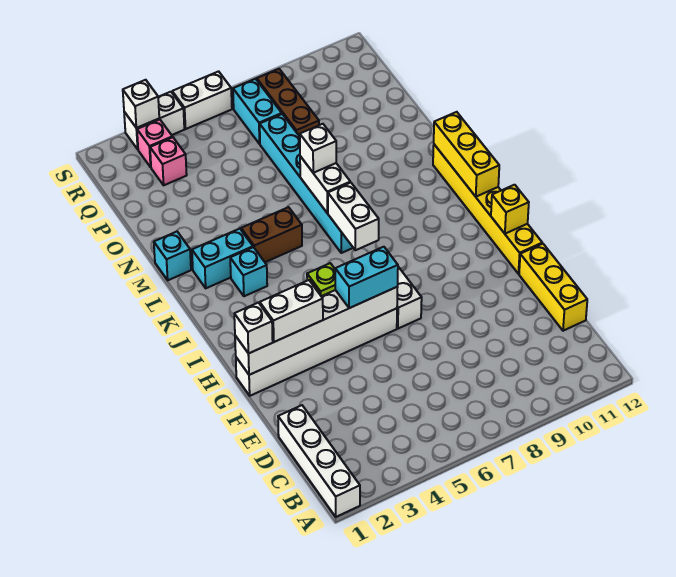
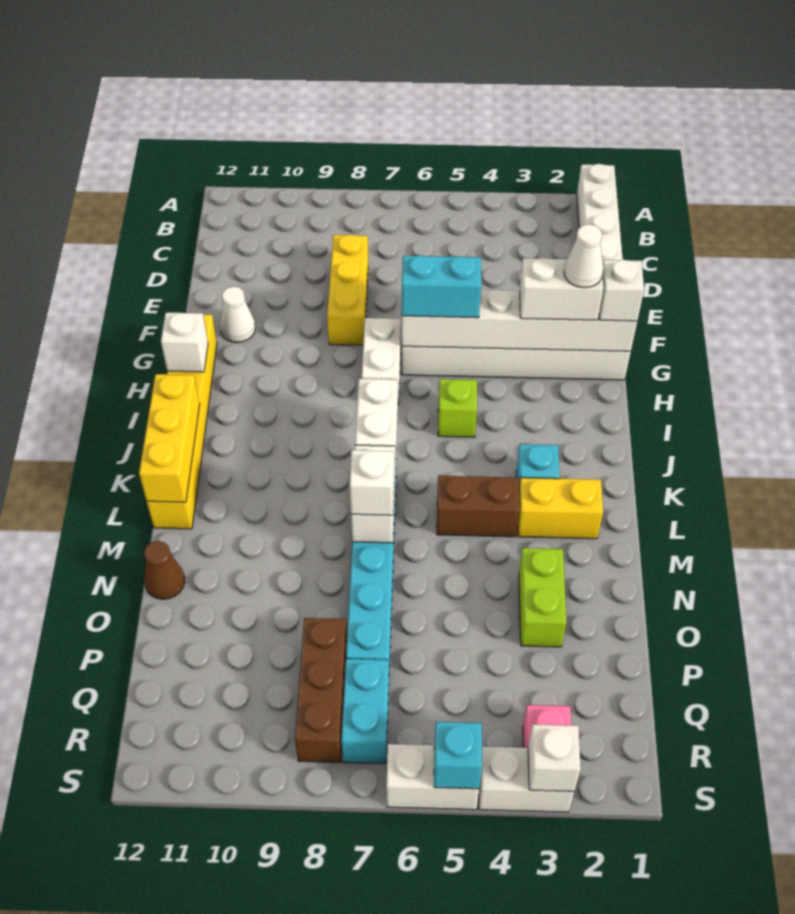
yellow brick D12:F12 level 1 -> yellow brick D8:F8 level 1
none -> white cone F11 level 1
none -> white cone G2 level 4
yellow brick H12 level 2 -> white brick H12 level 2
cyan brick L2:L3 level 1 -> yellow brick L2:L3 level 1
cyan brick M1 level 1 -> cyan brick S5 level 2
none -> lime brick N3:O3 level 1
none -> brown cone N12 level 1
pink brick Q3 level 1 -> none

